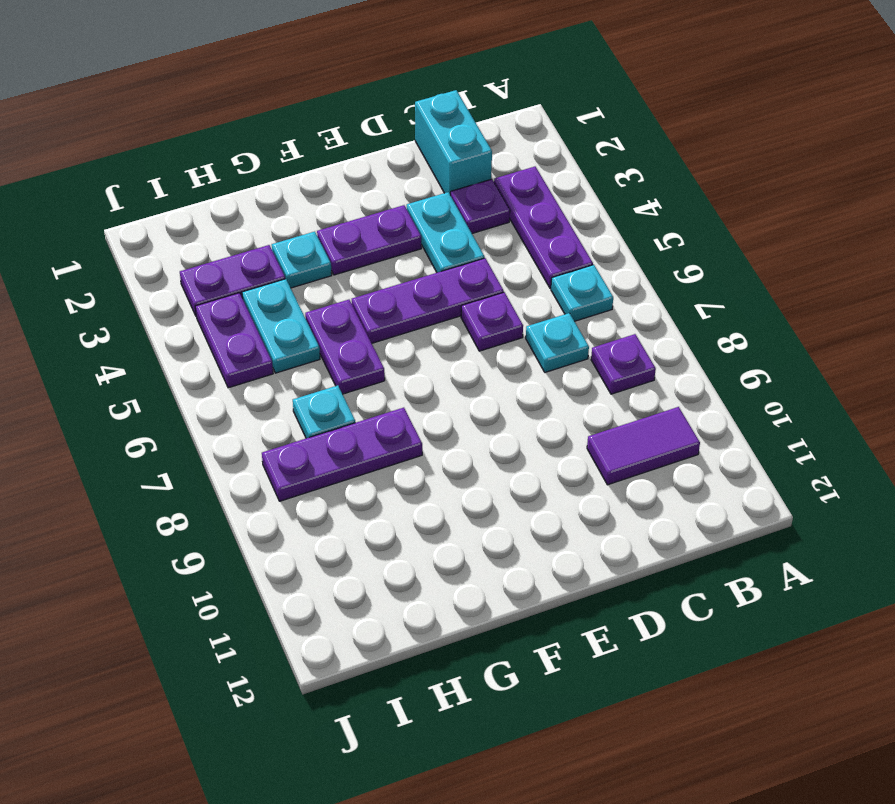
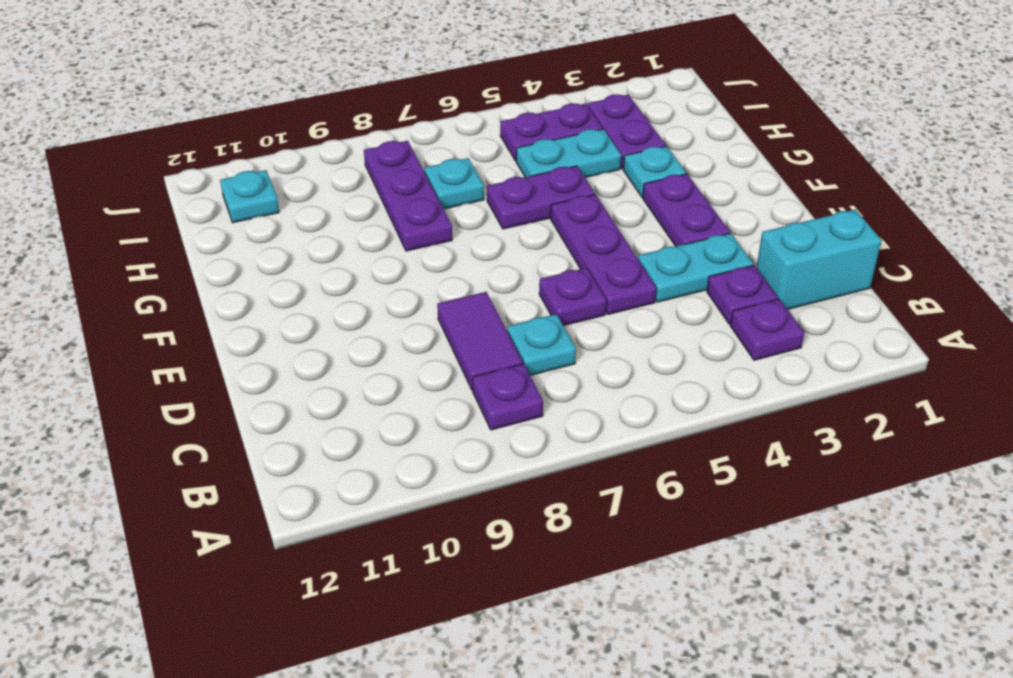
purple plate B3:B5 level 1 -> purple plate B3 level 1
cyan plate B6 level 1 -> cyan plate I11 level 1
purple tile B10:C10 level 1 -> purple tile C8:D8 level 1

